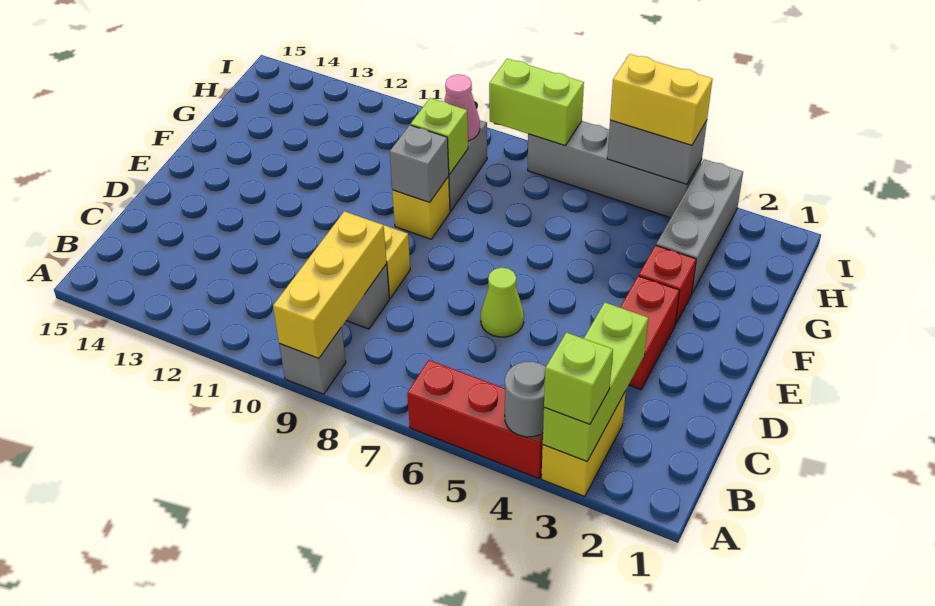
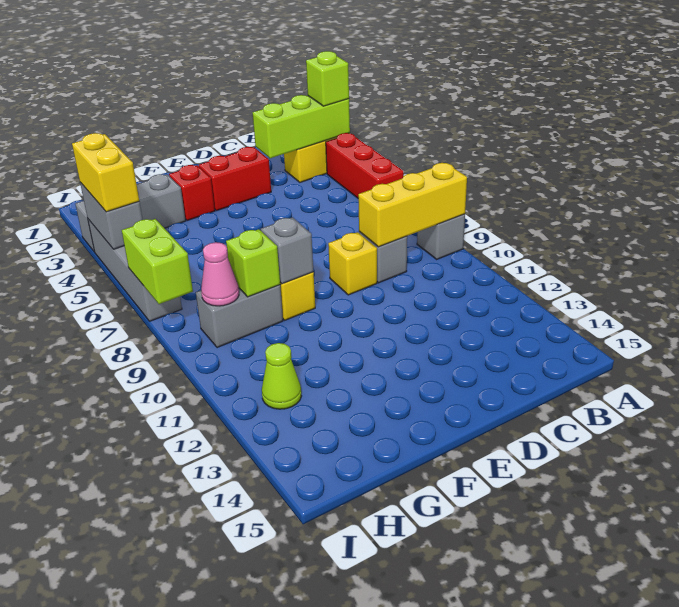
grey round brick A4 level 2 -> none
lime cone D6 level 1 -> lime cone H12 level 1

